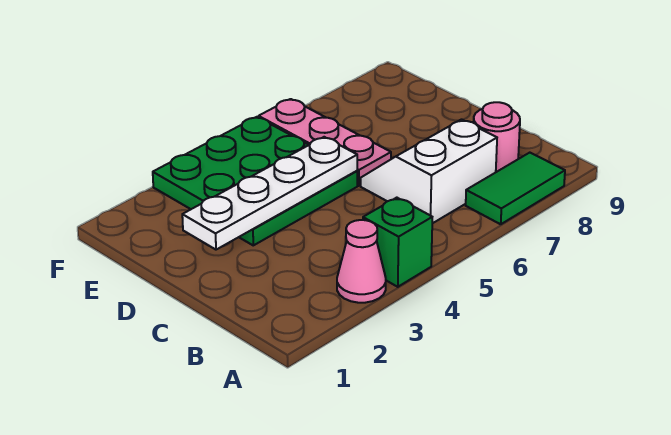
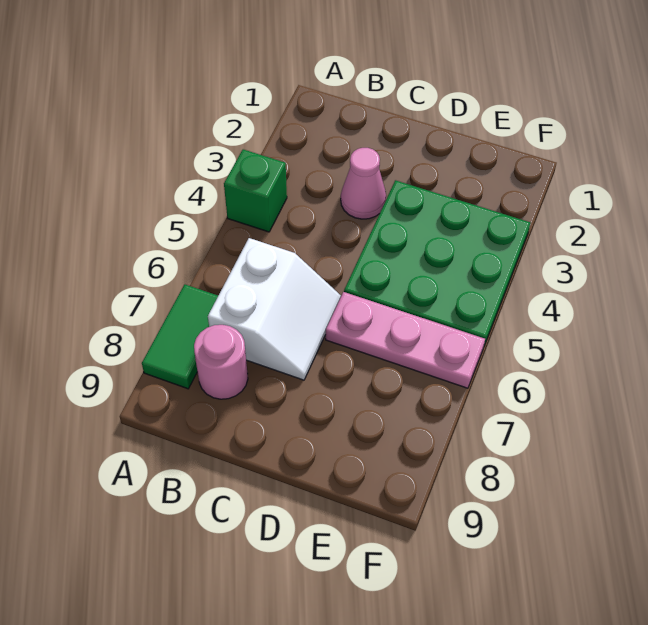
pink cone A3 level 1 -> pink cone C3 level 1
white plate D2:D5 level 2 -> none

